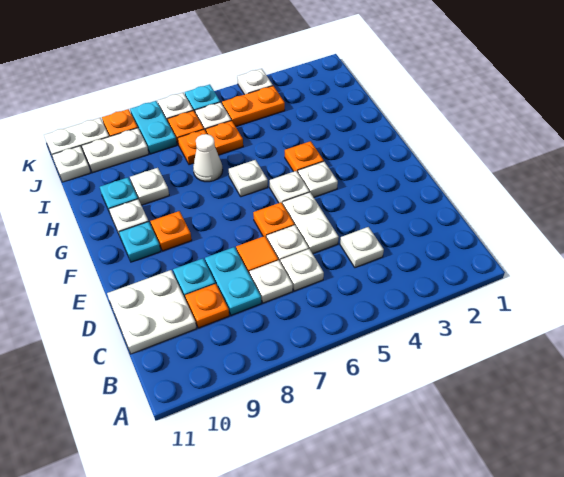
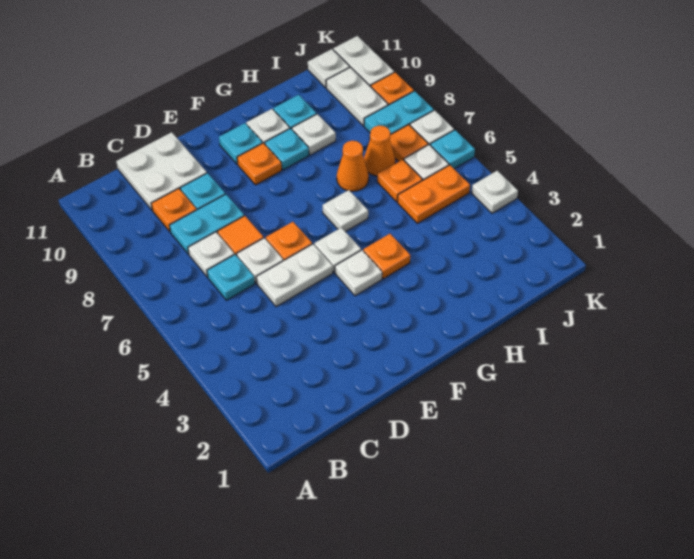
white plate C4 level 1 -> none
white plate C6 level 1 -> cyan plate C6 level 1
none -> cyan plate G9 level 1
white cone H7 level 1 -> orange cone H7 level 1
orange plate I7 level 1 -> orange cone I7 level 1
orange plate J4:J5 level 1 -> orange plate I5:J5 level 1

